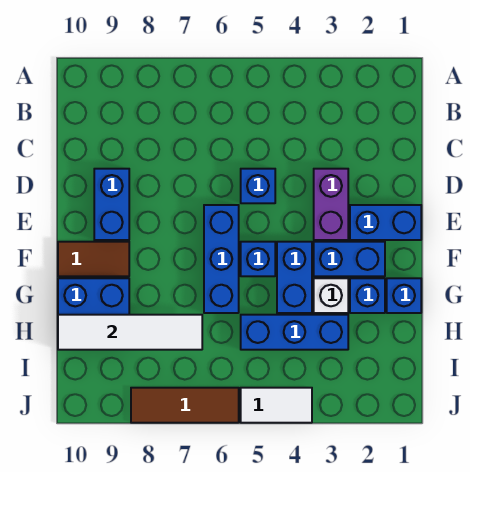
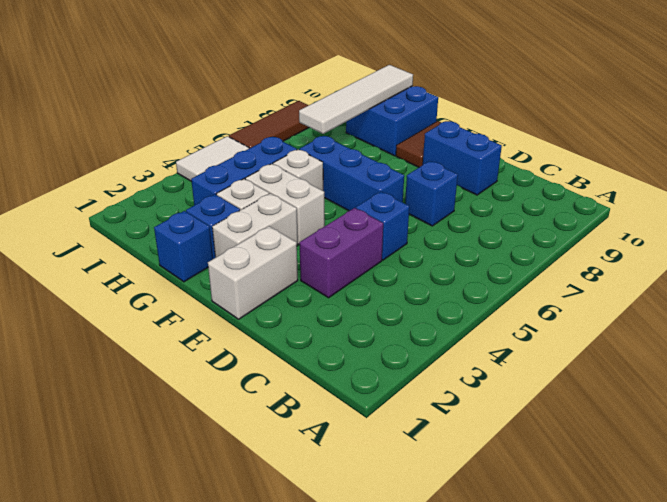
purple brick D3:E3 level 1 -> purple brick D3:D4 level 1
blue brick E1:E2 level 1 -> white brick E1:E2 level 1
blue brick F2:F3 level 1 -> white brick F2:F3 level 1
blue brick F4:G4 level 1 -> white brick F4:G4 level 1
blue brick F5 level 1 -> blue brick D7 level 1
none -> white brick G5 level 1

